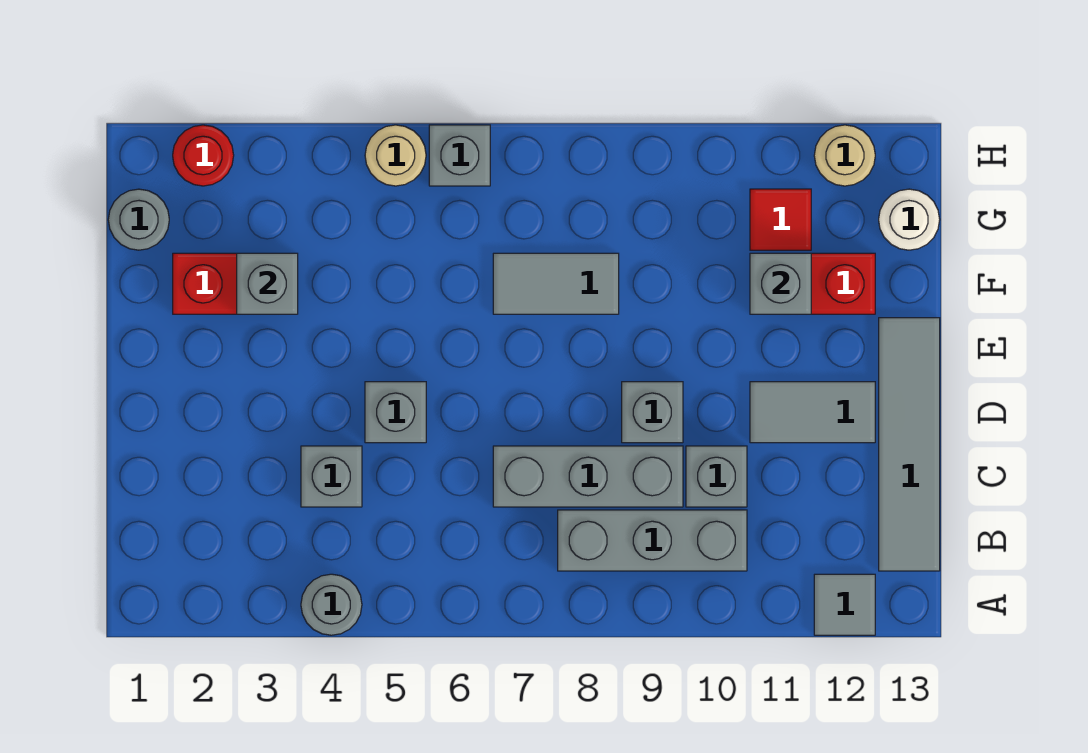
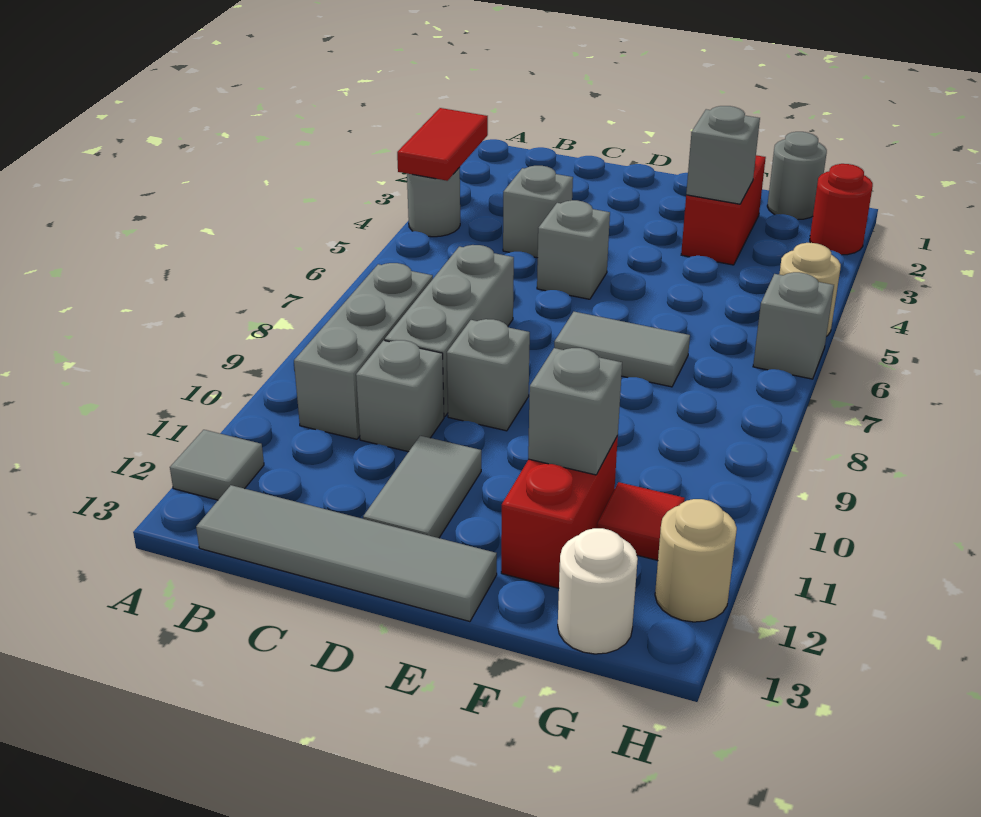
none -> red tile A3:A4 level 2
grey tile F7:F8 level 1 -> grey tile E7:F7 level 1

